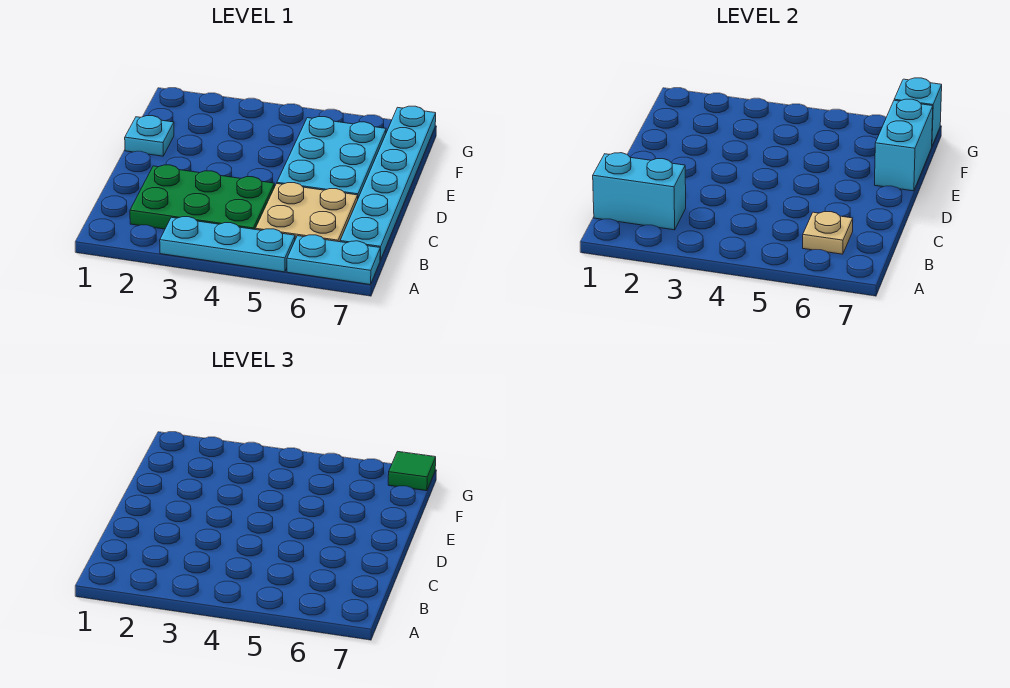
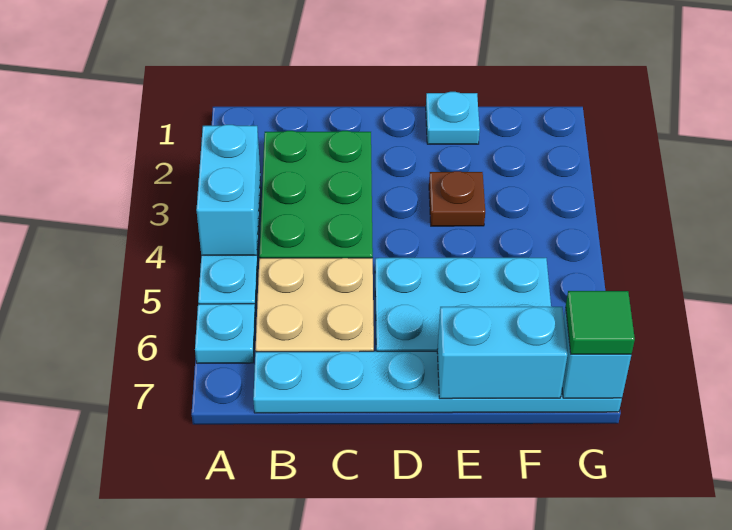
cyan plate A6:A7 level 1 -> cyan plate A6 level 1
cyan brick B1:B2 level 2 -> cyan brick A3:A4 level 2
tan plate B6 level 2 -> none
none -> brown plate E3 level 1

